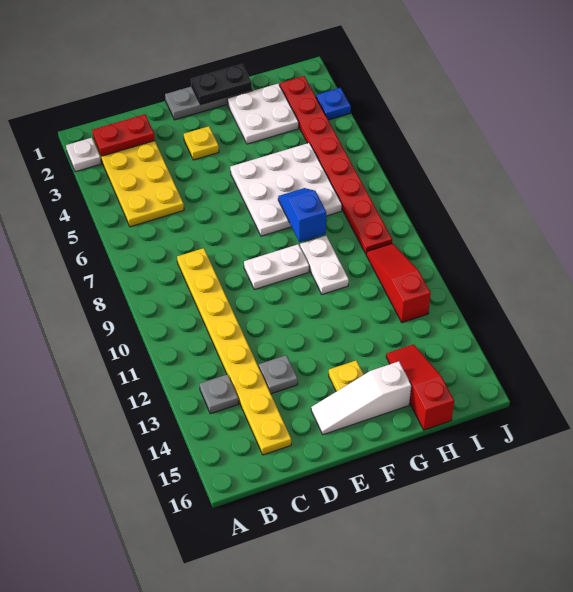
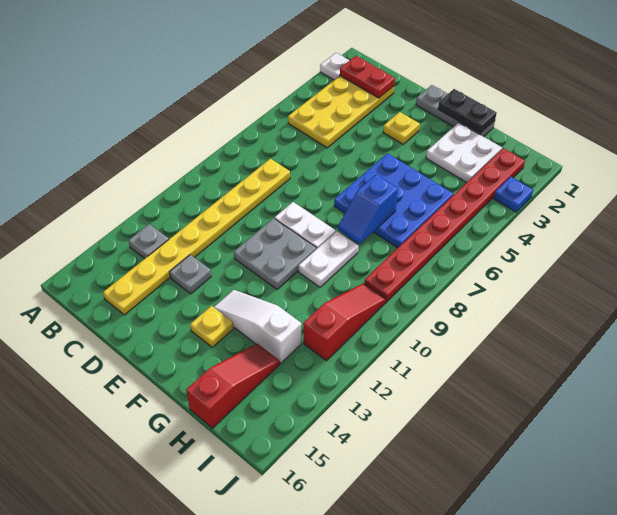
none -> grey plate E10:F11 level 1
white slope E15:G15 level 1 top G -> white slope F13:H13 level 1 top H
white plate F5:H7 level 1 -> blue plate F5:H7 level 1
blue slope G7:G8 level 2 top 8 -> blue slope G7:G8 level 2 top 7

